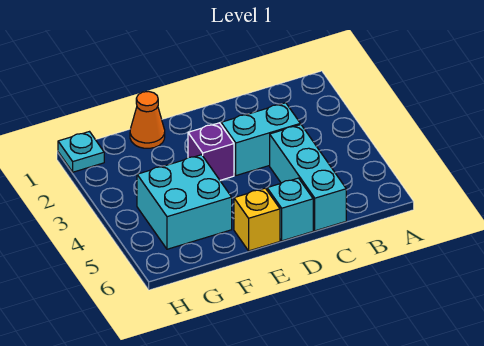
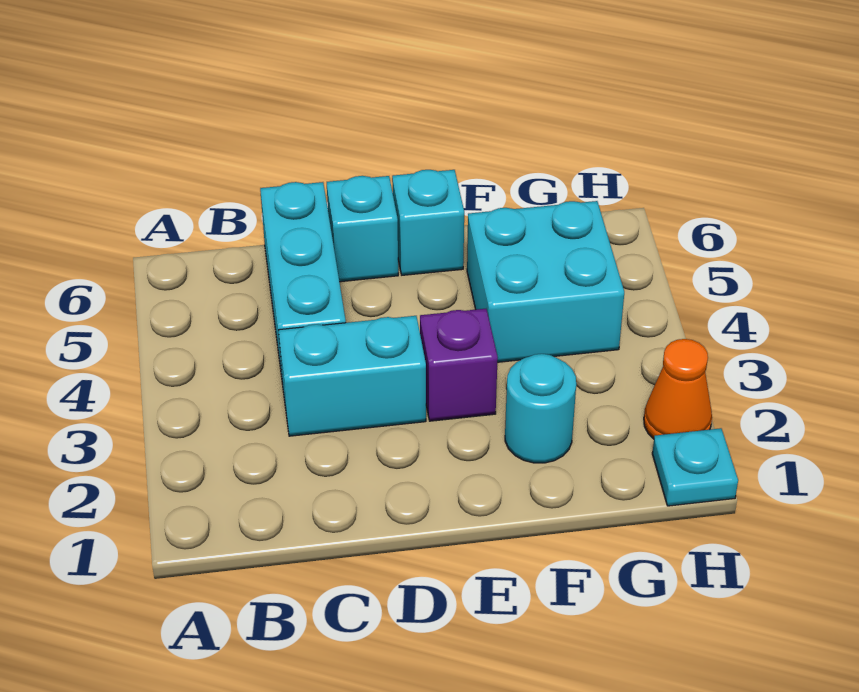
yellow brick E6 level 1 -> cyan brick E6 level 1
orange cone F1 level 1 -> orange cone H2 level 1
none -> cyan round brick F2 level 1

